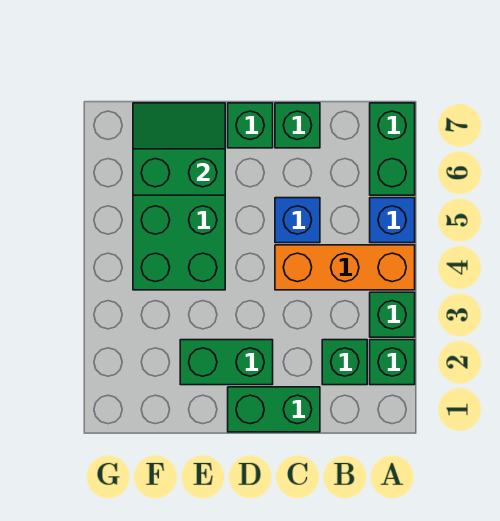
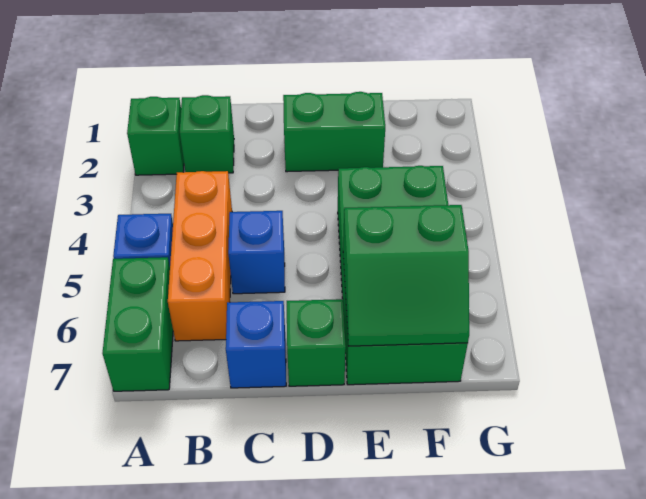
green brick A3 level 1 -> none
orange brick A4:C4 level 1 -> orange brick B4:B6 level 1
green brick C1:D1 level 1 -> none
green brick C7 level 1 -> blue brick C7 level 1

